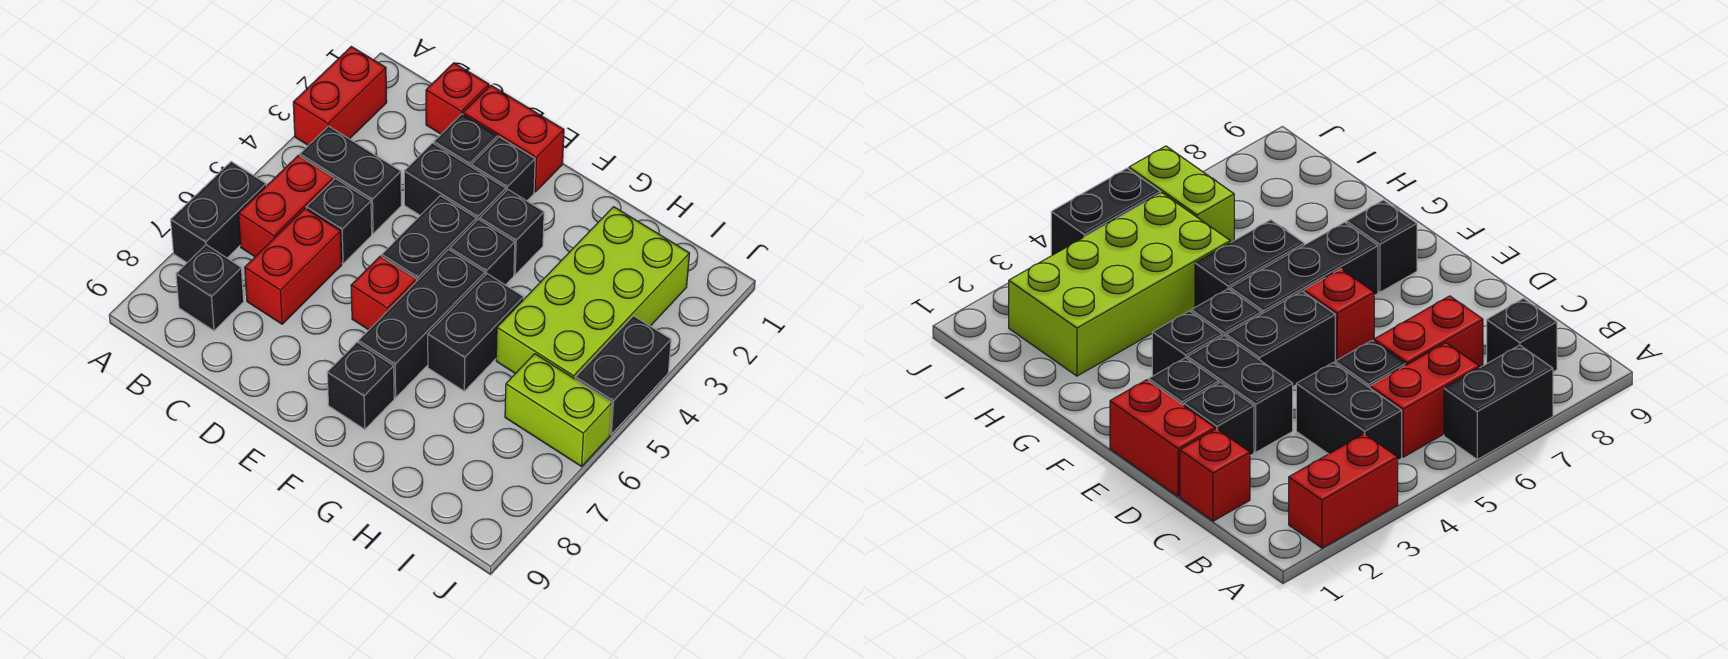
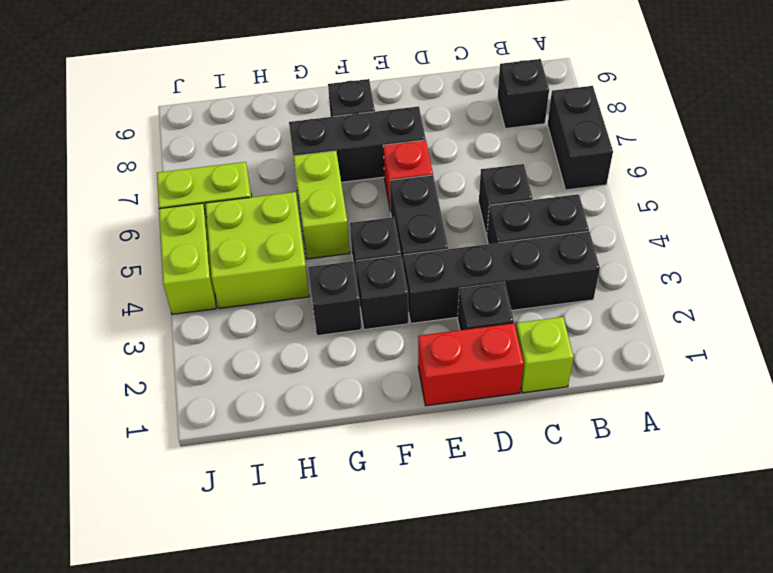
red brick A2:A3 level 1 -> none
red brick B5:B6 level 1 -> none
red brick C1 level 1 -> lime brick C1 level 1
red brick C6:C7 level 1 -> none
black brick D3:E3 level 1 -> black brick B3:E3 level 1
black brick E2 level 1 -> black brick G3 level 1
black brick F5:F7 level 1 -> black brick E7:G7 level 1
black brick G5:G6 level 1 -> lime brick G5:G6 level 1
lime brick H2:I5 level 1 -> lime brick H4:I5 level 1
black brick J4:J5 level 1 -> lime brick J4:J5 level 1

